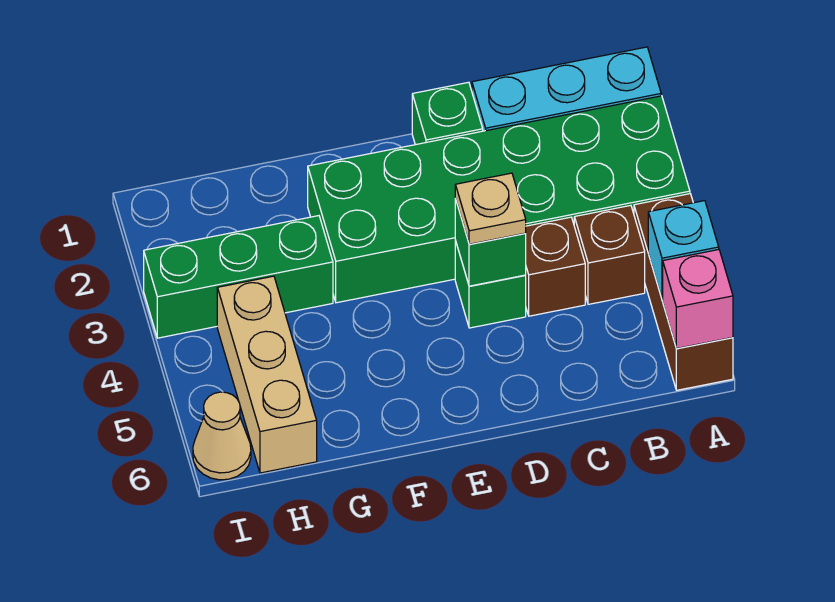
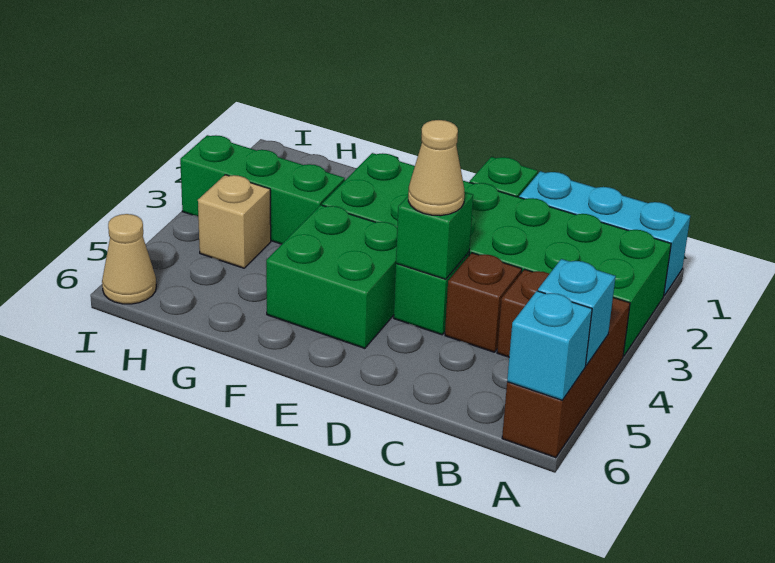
pink brick A6 level 2 -> cyan brick A6 level 2
tan plate D4 level 3 -> tan cone D4 level 3
none -> green brick E4:F5 level 1
tan brick H4:H6 level 1 -> tan brick H4 level 1

